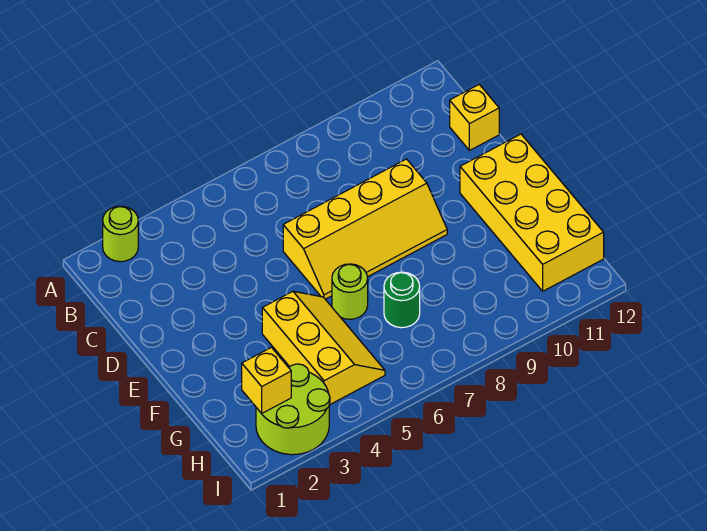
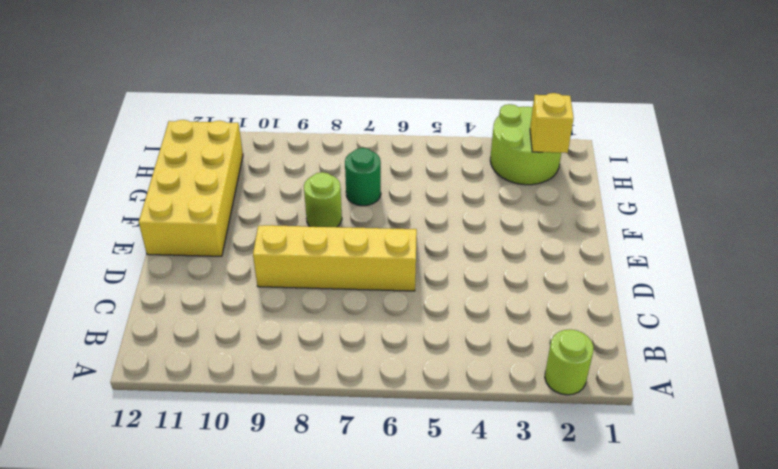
yellow brick C12 level 1 -> none
yellow slope F4:H5 level 1 top 4 -> none
lime round brick F6 level 1 -> lime round brick F8 level 1

